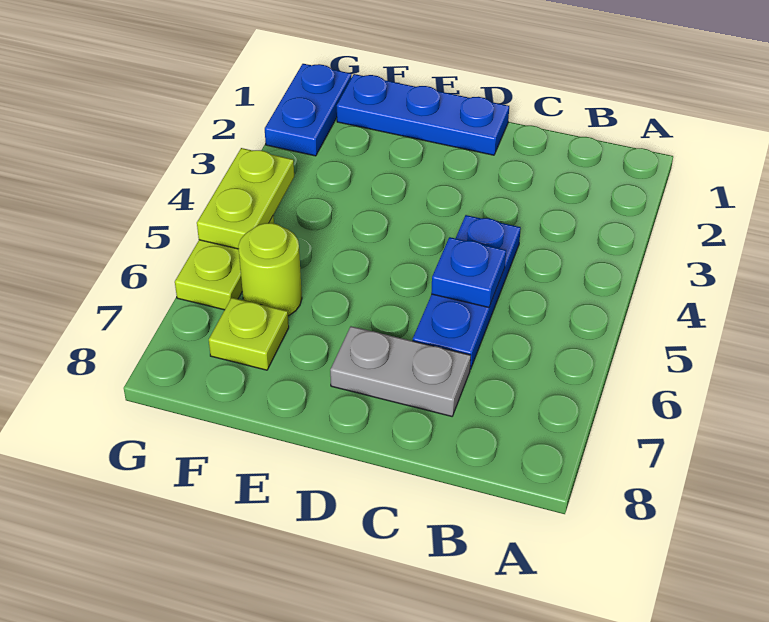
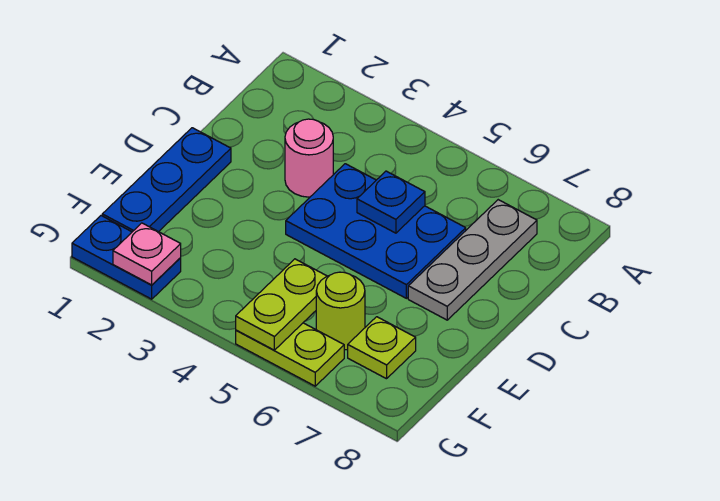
none -> pink round brick C3 level 1
blue plate C4:C6 level 1 -> blue plate C4:D6 level 1
grey plate C7:D7 level 1 -> grey plate B7:D7 level 1
none -> pink plate G2 level 2
lime plate G4:G5 level 2 -> lime plate F5:G5 level 2

